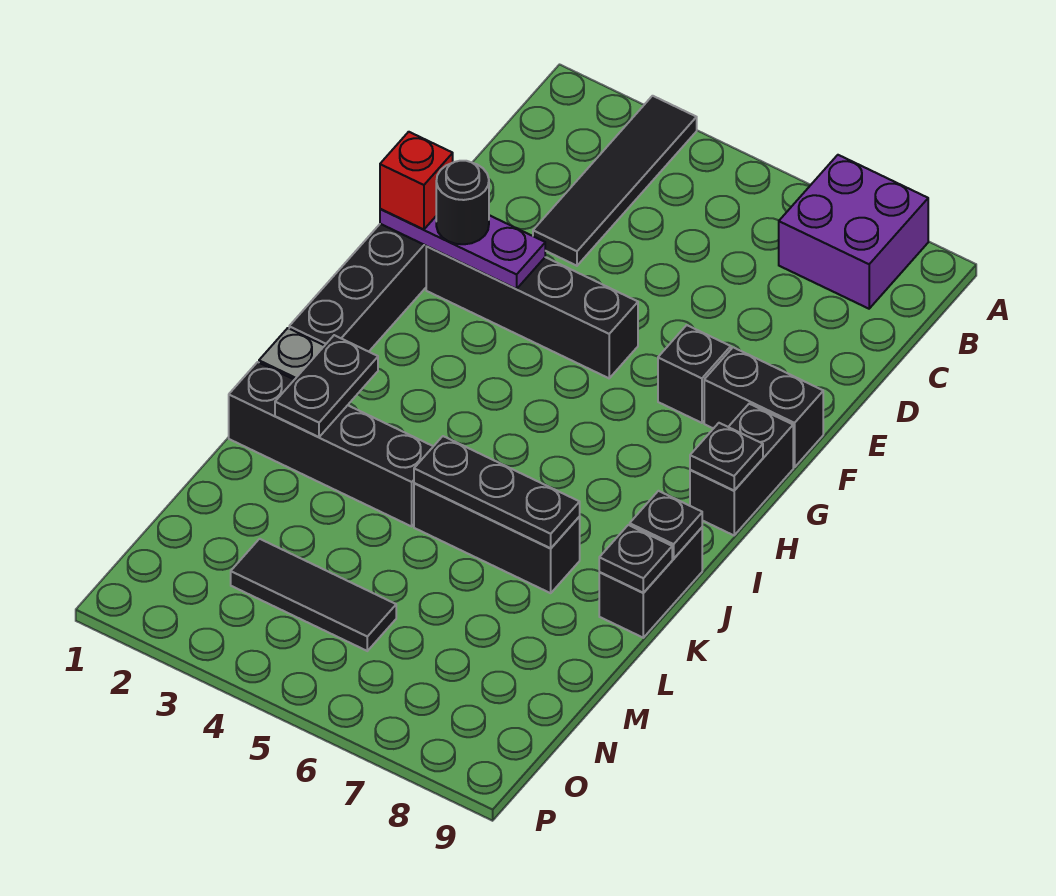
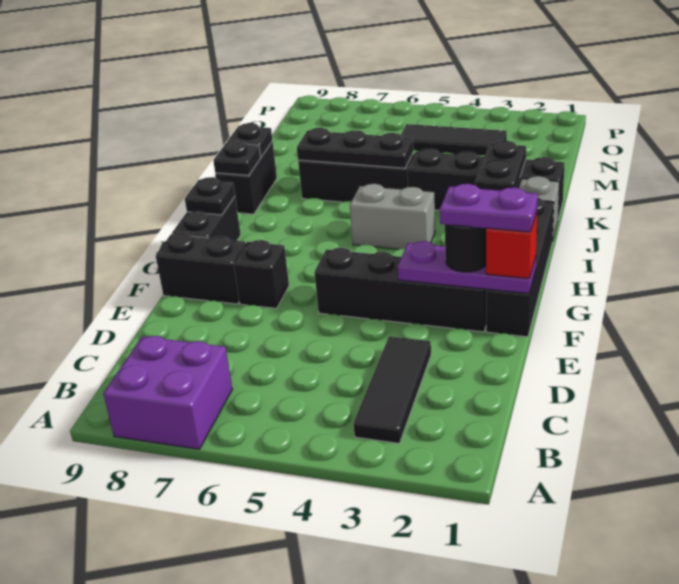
black tile A3:D3 level 1 -> black tile B3:D3 level 1
none -> purple plate F1:F2 level 4
none -> grey brick I4:I5 level 1

